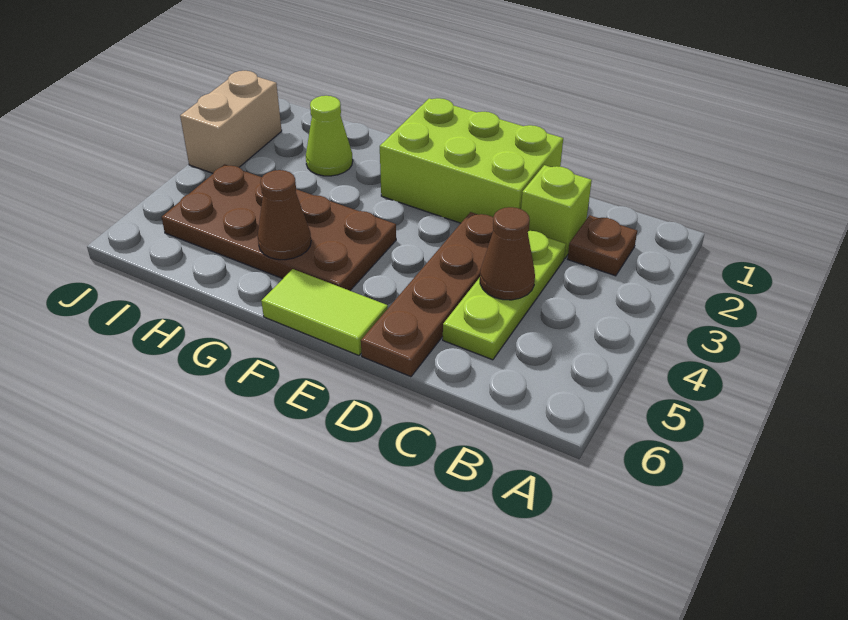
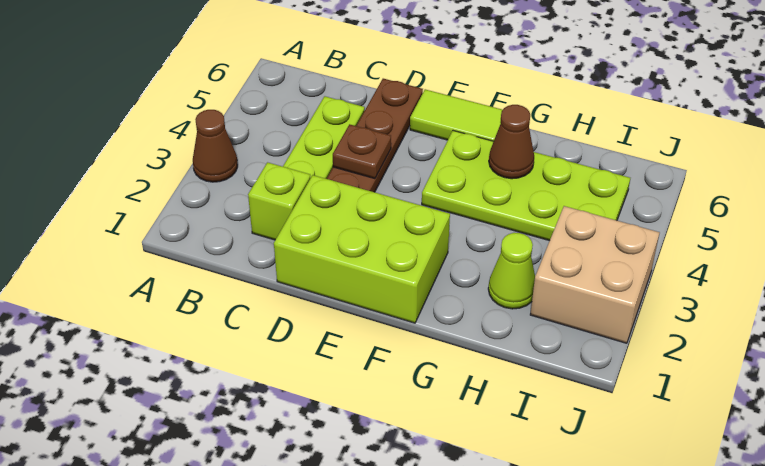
brown plate B2 level 1 -> brown plate D4 level 2
brown cone C4 level 2 -> brown cone A3 level 1
brown plate F4:I5 level 1 -> lime plate F4:I5 level 1
tan brick J2:J3 level 1 -> tan brick I2:J3 level 1

